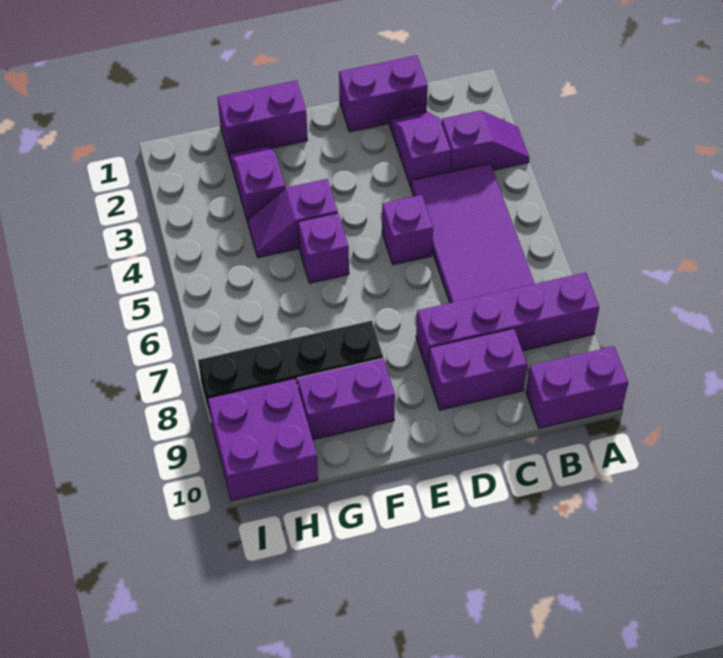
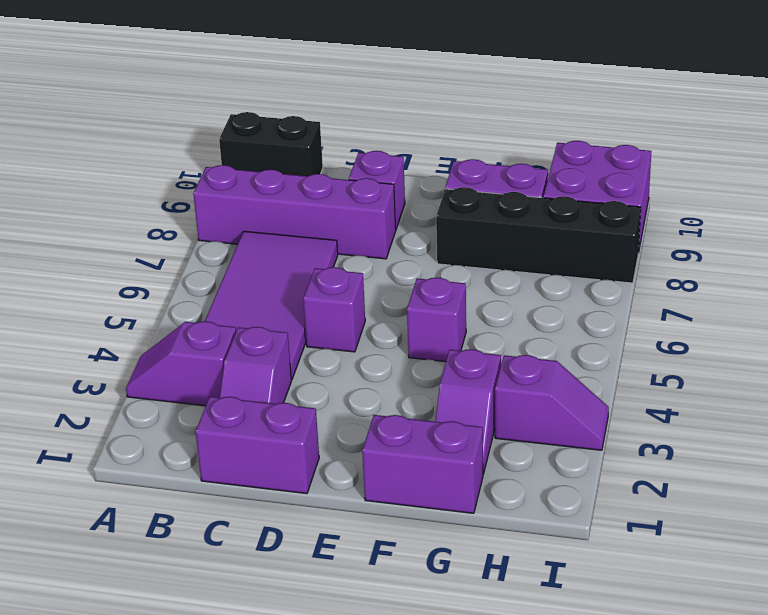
purple brick A10:B10 level 1 -> black brick A10:B10 level 1
purple brick C9:D9 level 1 -> purple brick D9 level 1
purple slope F4:G4 level 1 top F -> purple slope H3:I3 level 1 top H

